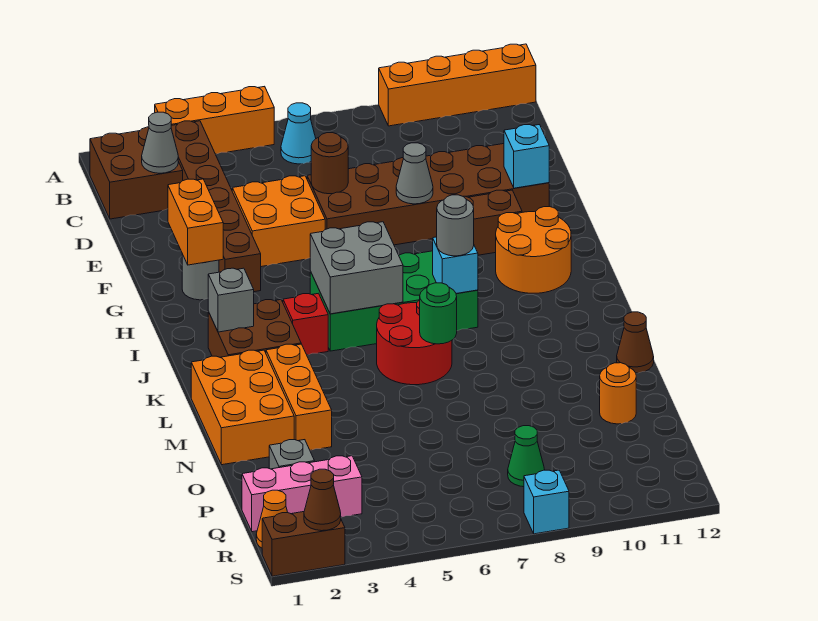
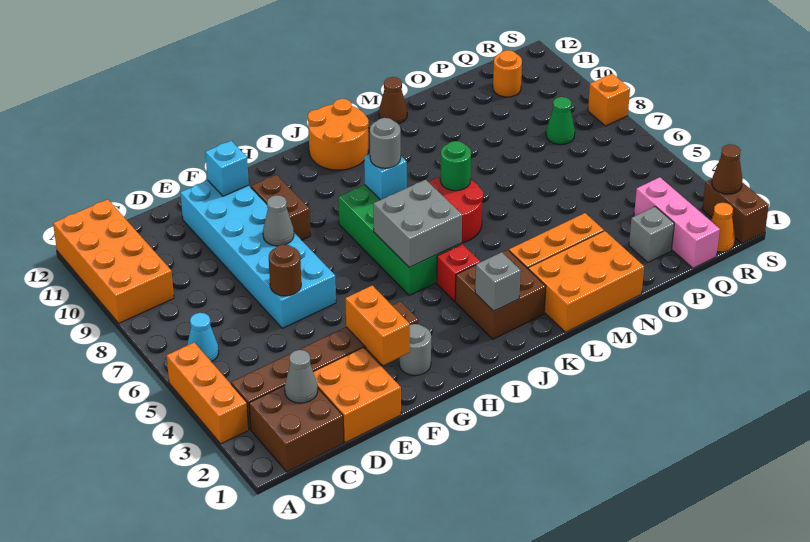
orange brick A9:A12 level 1 -> orange brick A9:B12 level 1
orange brick E4:F5 level 1 -> orange brick D1:E2 level 1
brown brick E6:F11 level 1 -> cyan brick E6:F11 level 1
orange brick F2:G2 level 2 -> orange brick F2:F3 level 2
orange round brick H10:I11 level 1 -> orange round brick J11:K12 level 1
orange round brick O11 level 1 -> orange round brick Q11 level 1
cyan brick S8 level 1 -> orange brick S8 level 1

